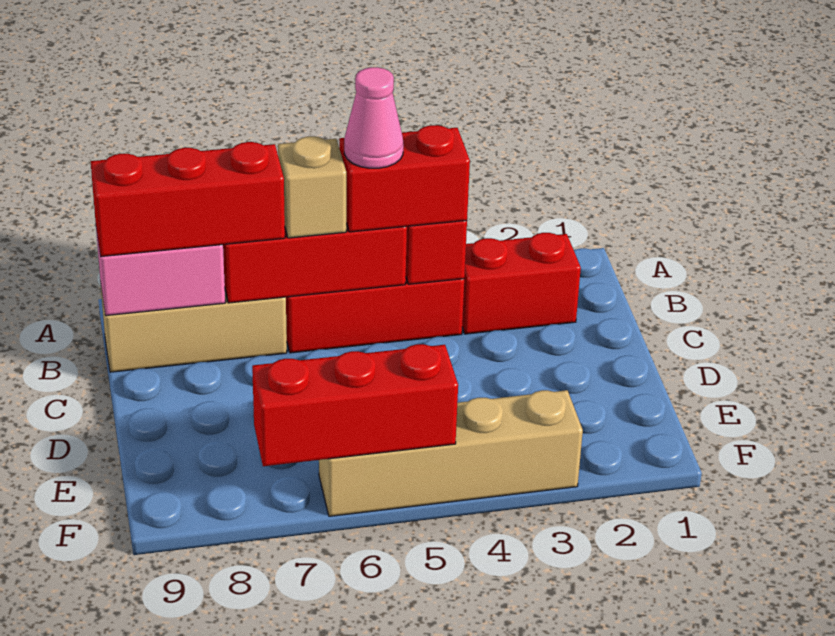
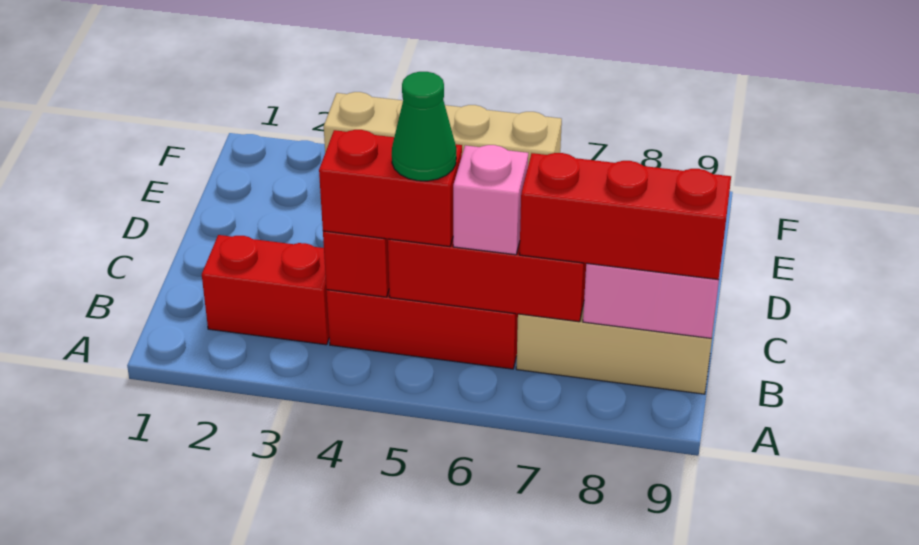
pink cone B5 level 4 -> green cone B5 level 4
tan brick B6 level 3 -> pink brick B6 level 3
red brick F5:F7 level 2 -> none

